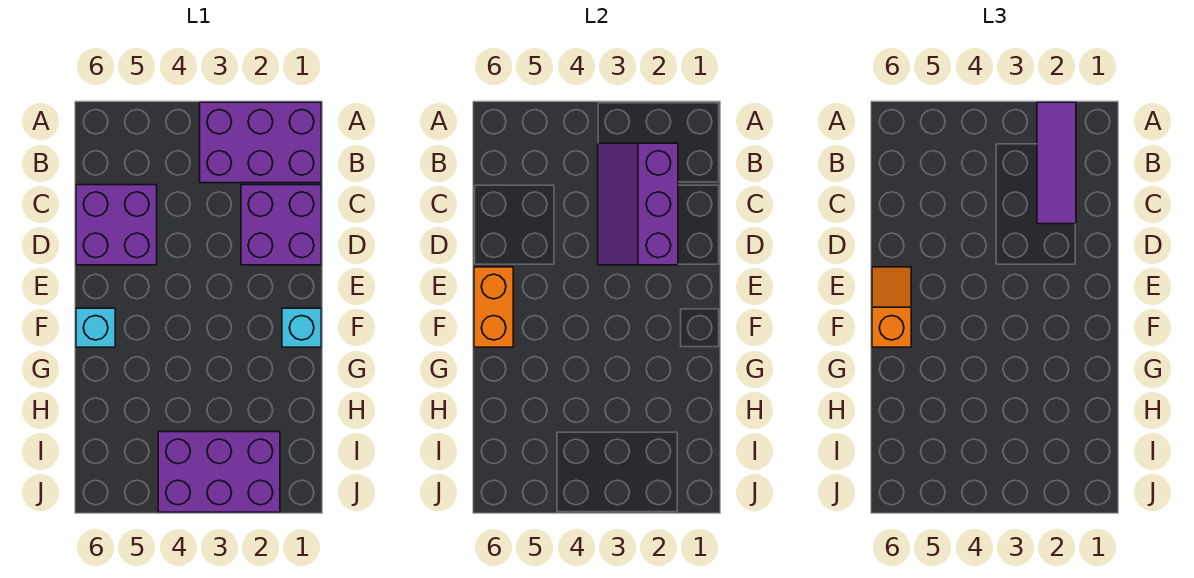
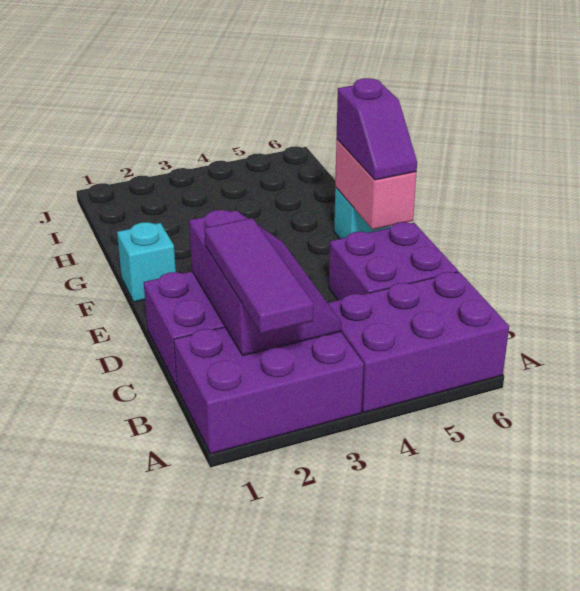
orange brick E6:F6 level 2 -> pink brick E6:F6 level 2
orange slope E6:F6 level 3 top F -> purple slope E6:F6 level 3 top F
purple brick I2:J4 level 1 -> purple brick A4:B6 level 1

